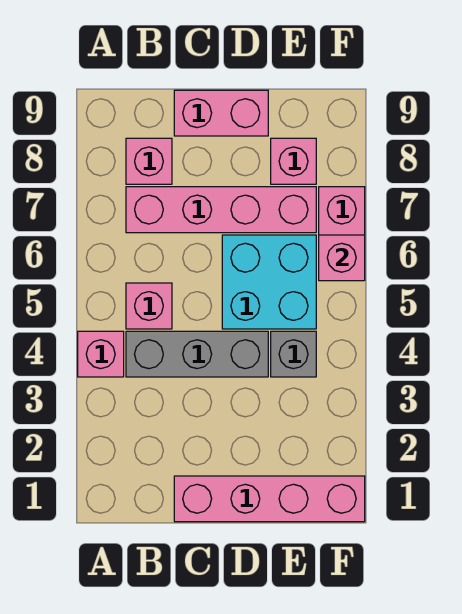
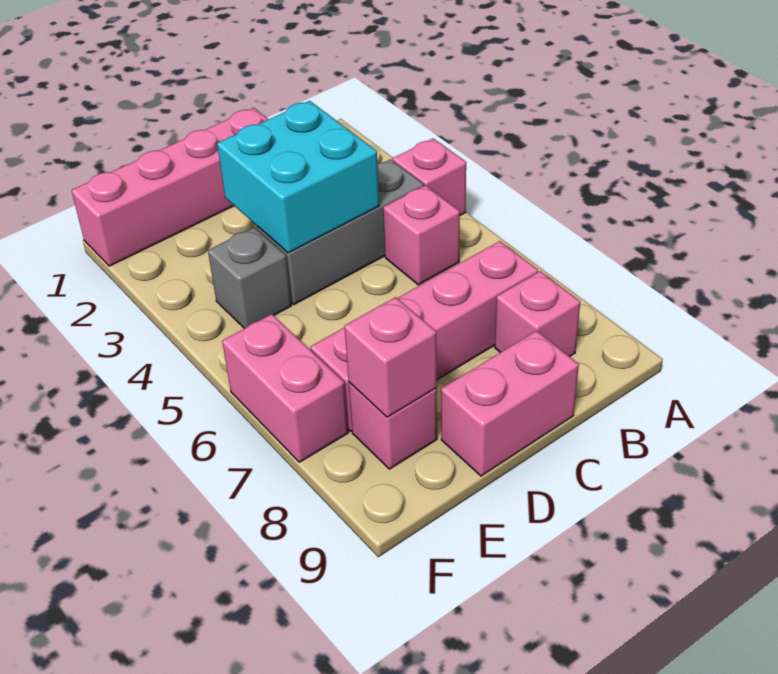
cyan brick D5:E6 level 1 -> cyan brick C3:D4 level 2
pink brick F6 level 2 -> pink brick E8 level 2

